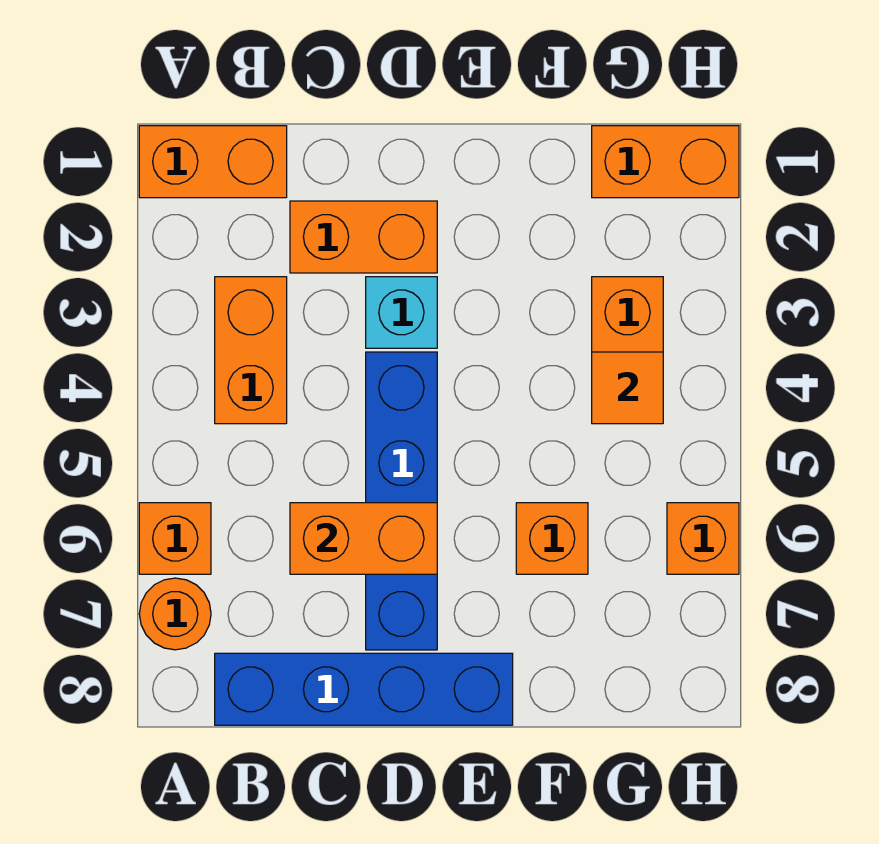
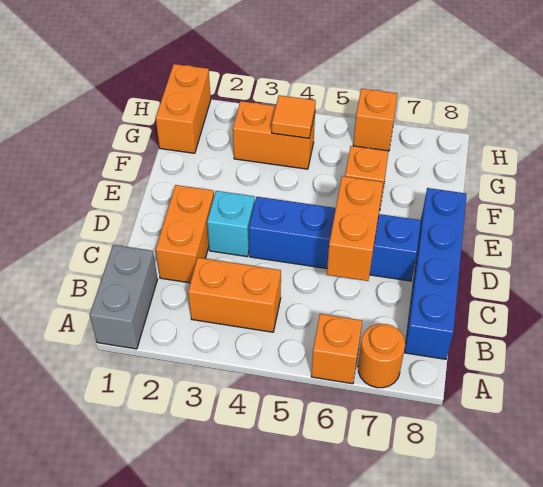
orange brick A1:B1 level 1 -> grey brick A1:B1 level 1

